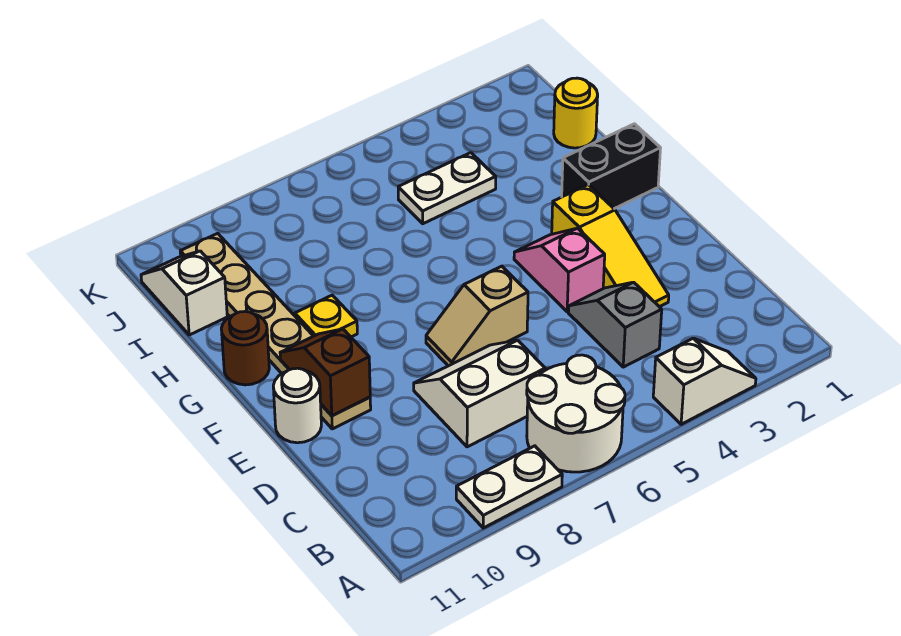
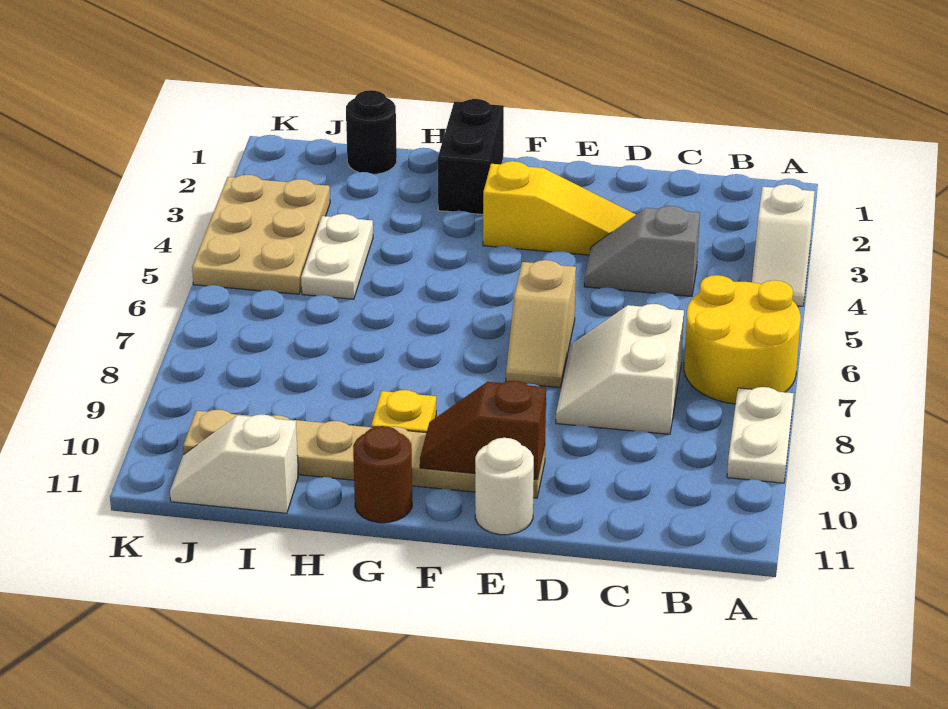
white slope A3:A4 level 1 top 4 -> white slope A3:A4 level 1 top 3
white round brick A6:B7 level 1 -> yellow round brick A6:B7 level 1
pink slope E4:F4 level 1 top E -> none
yellow round brick I1 level 1 -> black round brick I1 level 1
none -> tan plate J3:K5 level 1

